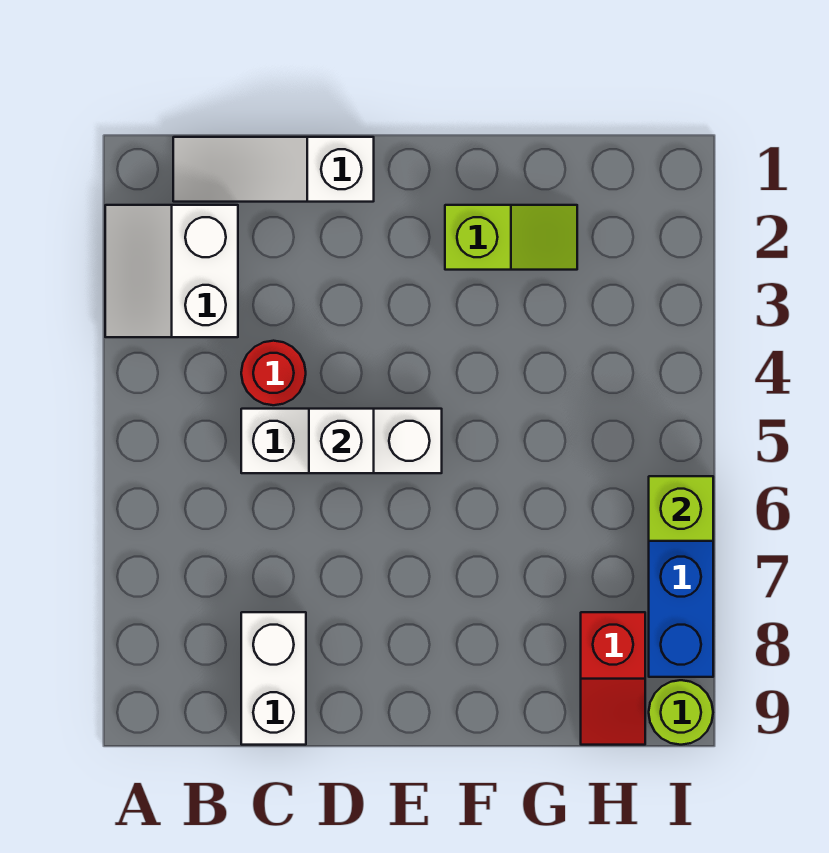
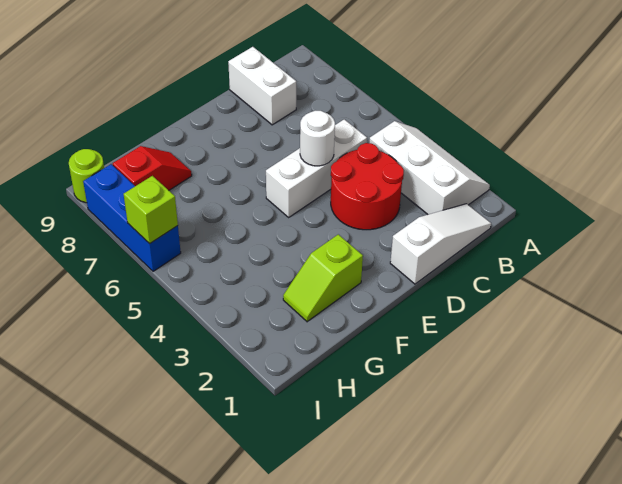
white slope A2:B3 level 1 top B -> white slope A2:B4 level 1 top B
red round brick C4 level 1 -> red round brick C3:D4 level 1
white brick D5 level 2 -> white round brick D5 level 2
red slope H8:H9 level 1 top 8 -> red slope G8:H8 level 1 top H

